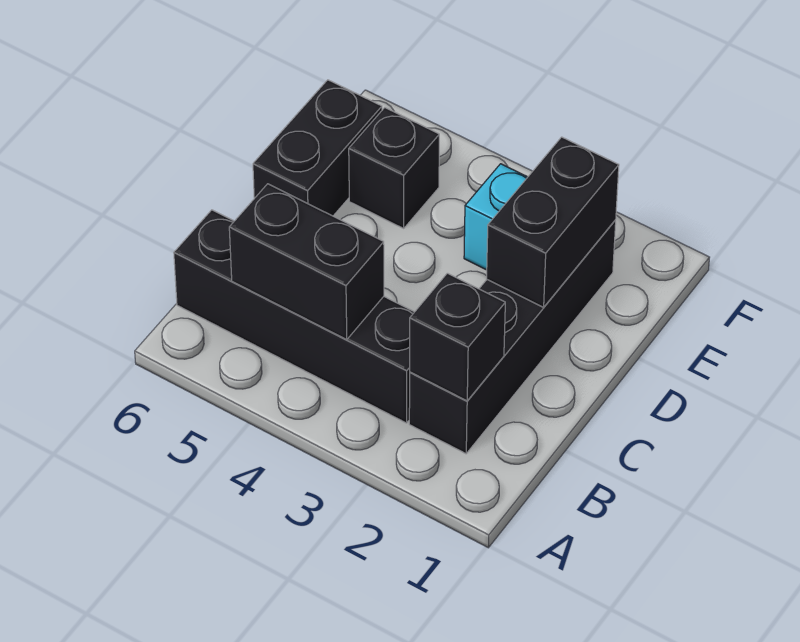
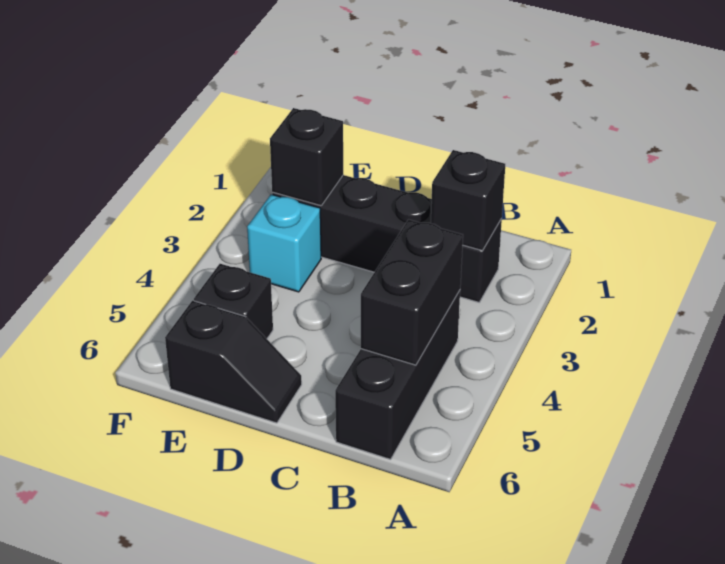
black brick B3:B6 level 1 -> black brick B4:B6 level 1
black brick D2:E2 level 2 -> black brick E2 level 2
black brick D6:E6 level 1 -> black slope D6:E6 level 1 top E

